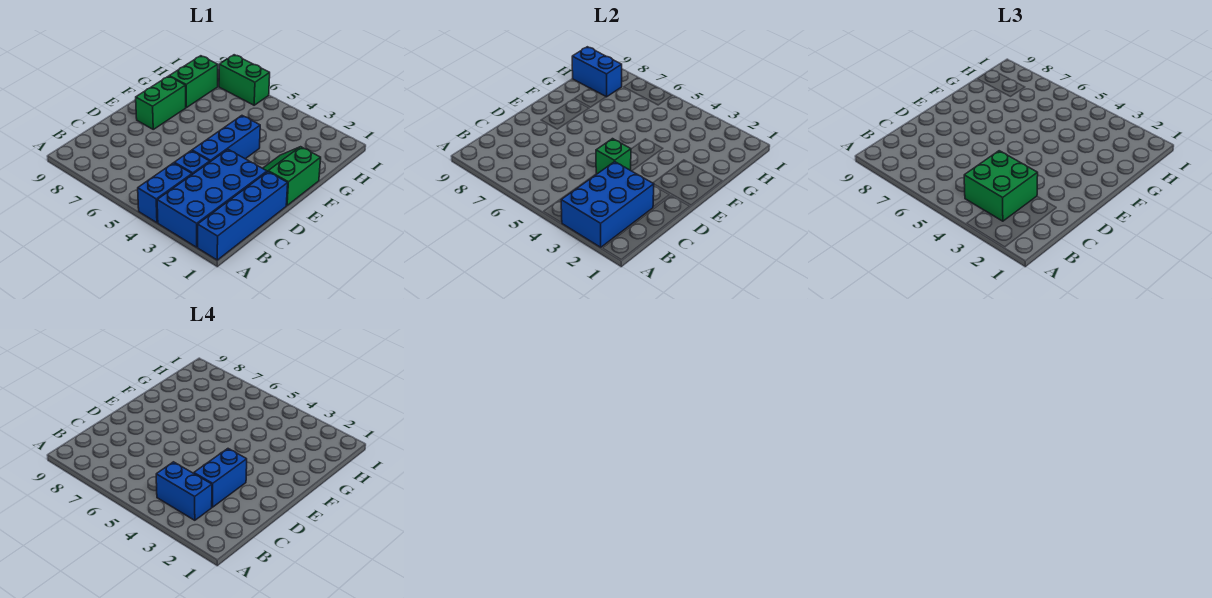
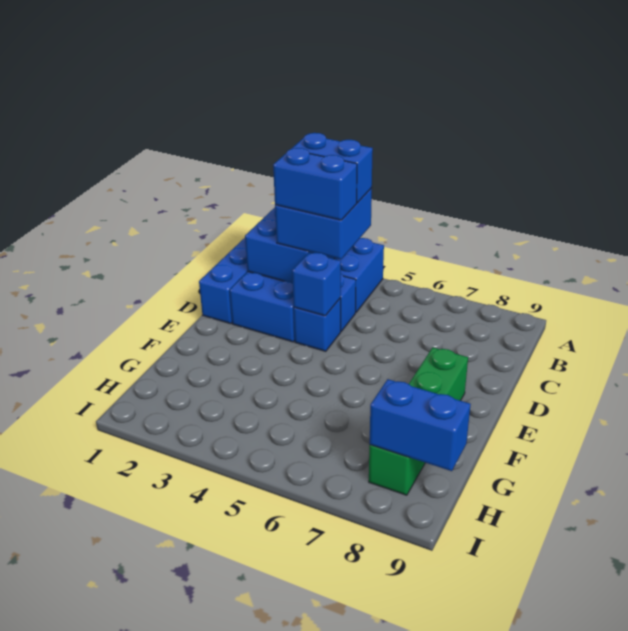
green brick B3:C4 level 3 -> blue brick B3:C4 level 3
blue brick C3:D3 level 4 -> blue brick C3:C4 level 4
blue brick D4:F4 level 1 -> blue brick D4 level 1
green brick D4 level 2 -> blue brick D4 level 2
green slope E1:F2 level 1 top 1 -> none
green brick I6:I7 level 1 -> none

